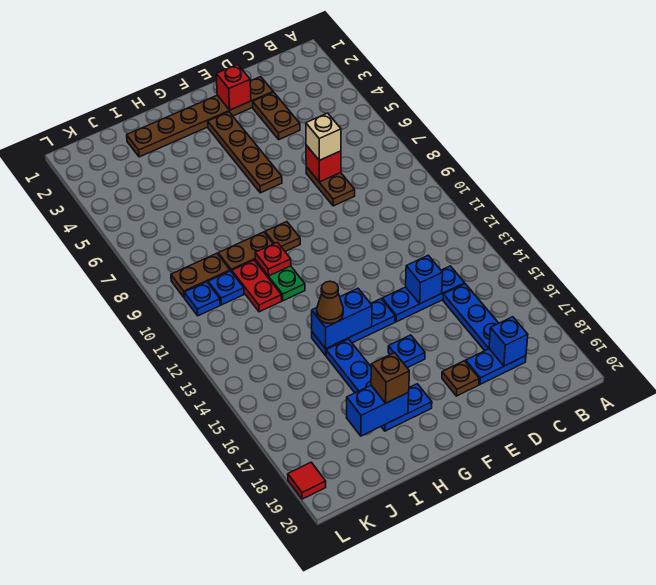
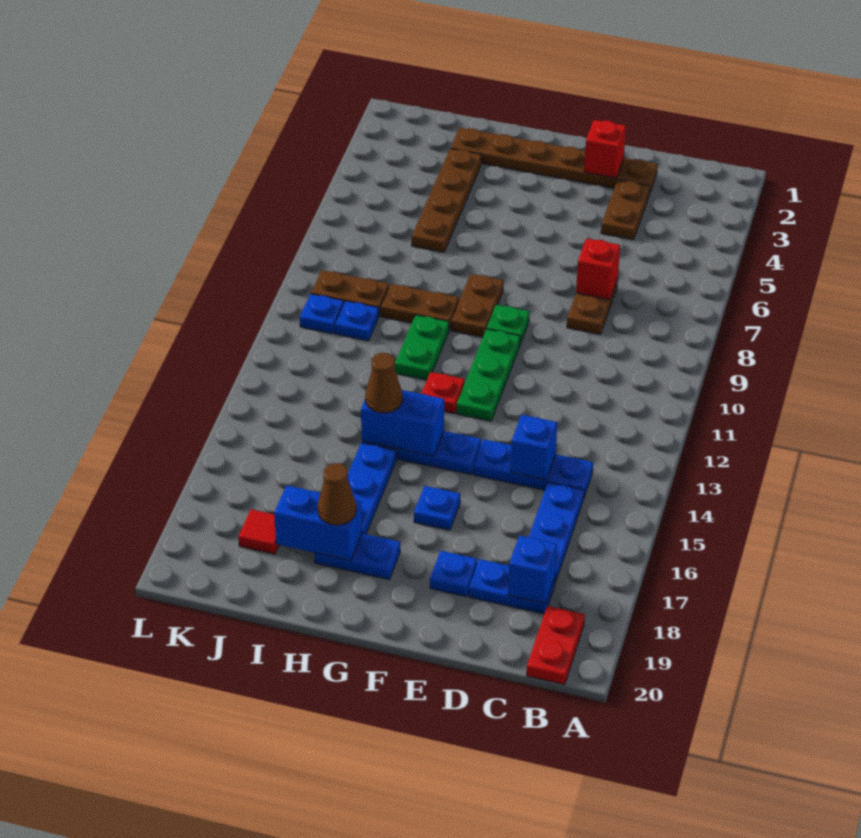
tan brick D7 level 3 -> none
brown plate E18 level 1 -> blue plate E18 level 1
brown plate F3:F6 level 1 -> brown plate I3:I6 level 1
none -> green plate F9 level 1
none -> green plate F10:F12 level 1
brown plate G9 level 1 -> brown plate G8:G9 level 1
red plate H10 level 2 -> red plate G12 level 1
brown brick H18 level 3 -> brown cone H18 level 3
red plate I10:I11 level 1 -> red plate B19:B20 level 1
red tile L19 level 1 -> red tile J18 level 1

